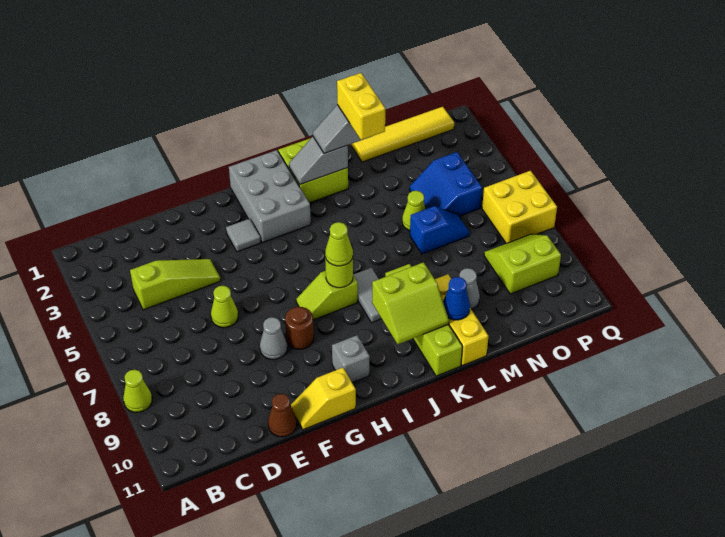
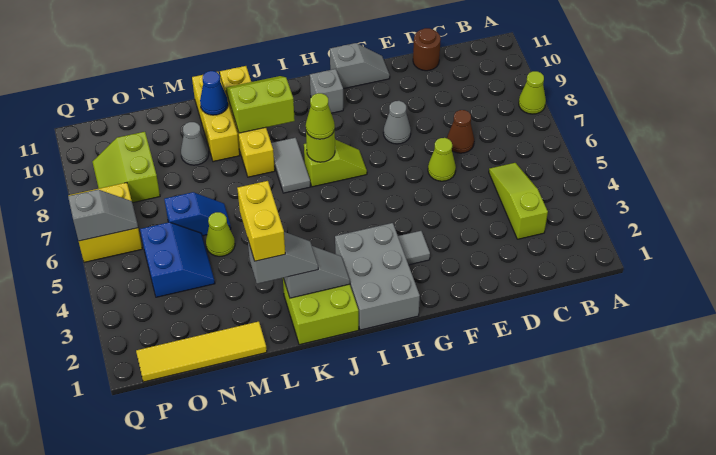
lime slope C4:E4 level 1 top C -> lime slope C3:C5 level 1 top 3
brown cone E11 level 1 -> brown cone D7 level 1
yellow slope F11:G11 level 1 top G -> grey slope F11:G11 level 1 top G
brown round brick G8 level 1 -> brown round brick D11 level 1
lime brick K8:K11 level 1 -> yellow brick K8:K11 level 1
blue slope M6:N6 level 1 top M -> blue slope M6:N6 level 1 top N
lime slope O8:P9 level 1 top 9 -> lime slope O8:P9 level 1 top O
none -> grey slope P6:Q6 level 2 top Q

